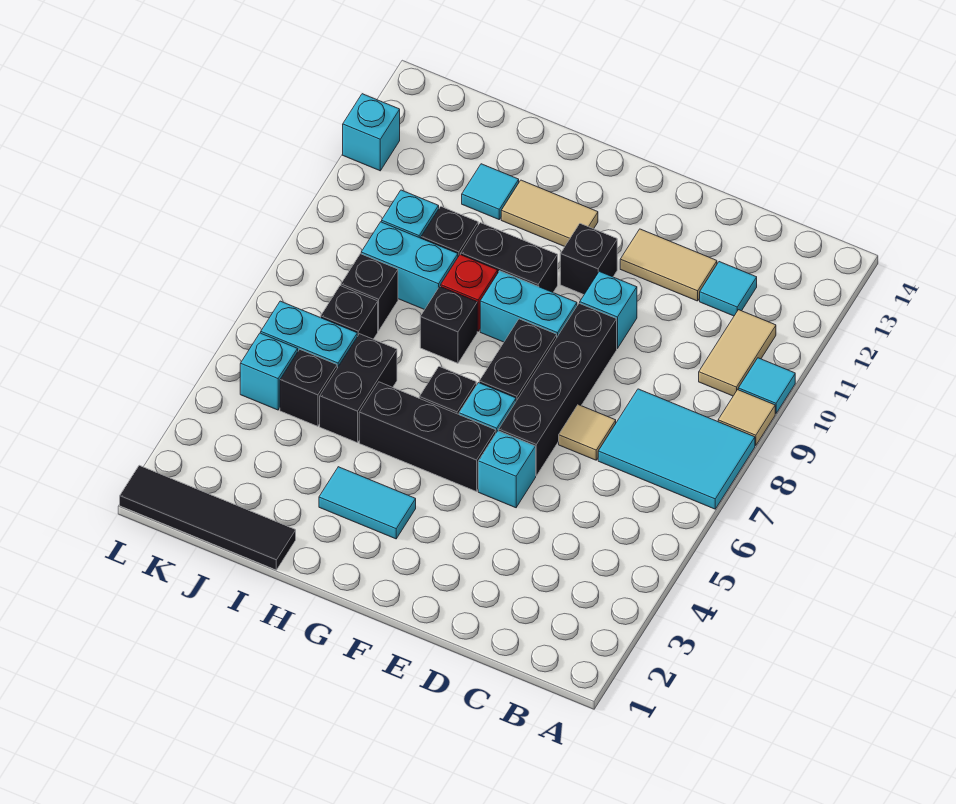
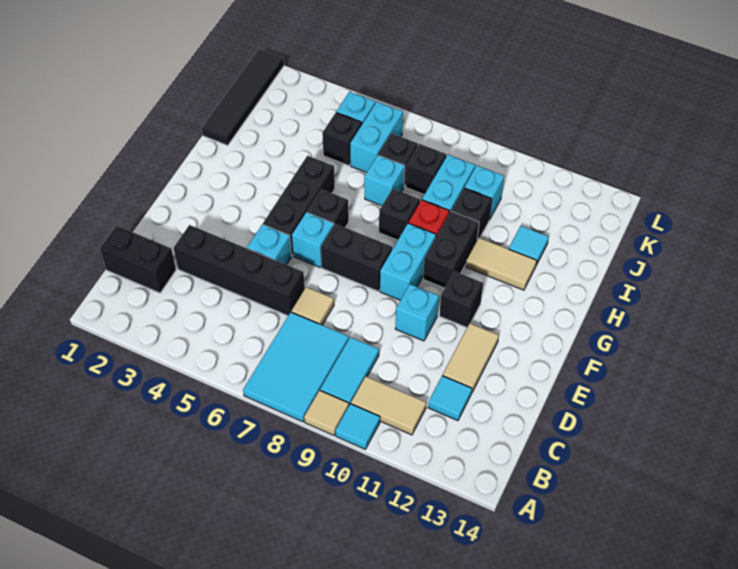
black brick E6:E9 level 1 -> black brick D3:D6 level 1
cyan tile G3:H3 level 1 -> cyan tile B9:C9 level 1
tan tile G12:H12 level 1 -> tan tile H11:H12 level 1
black brick I5:I6 level 1 -> black brick C1:C2 level 1
cyan brick L12 level 1 -> cyan brick I7 level 1

